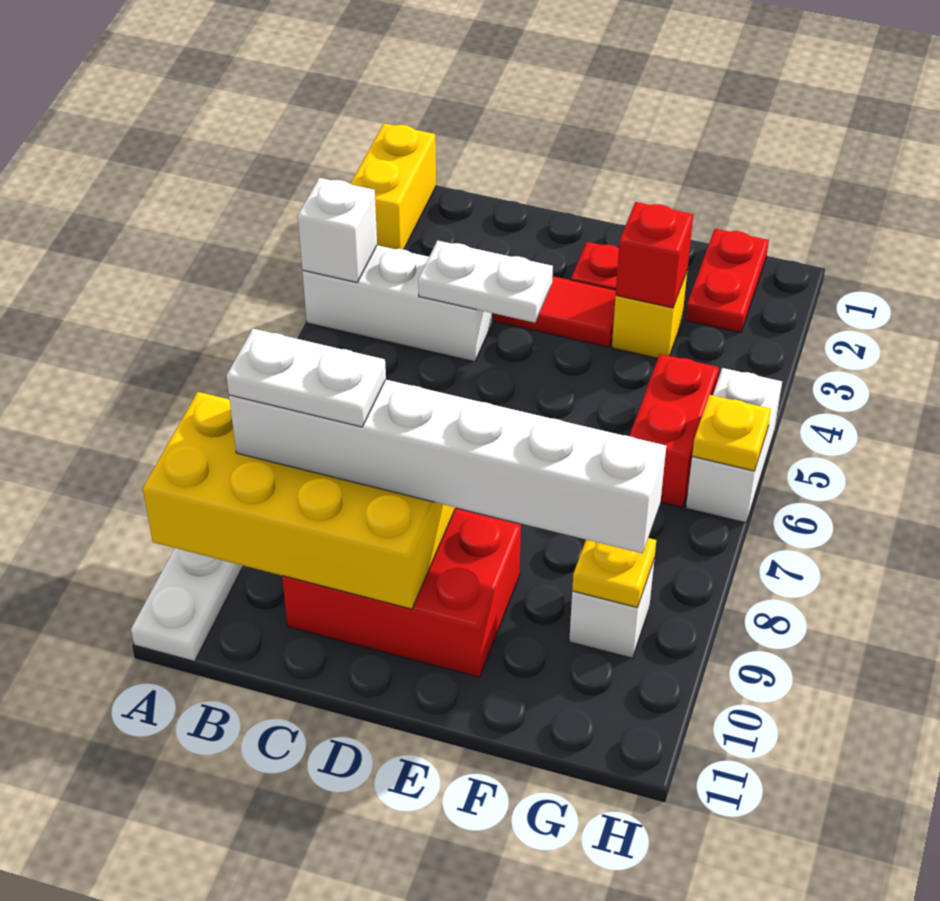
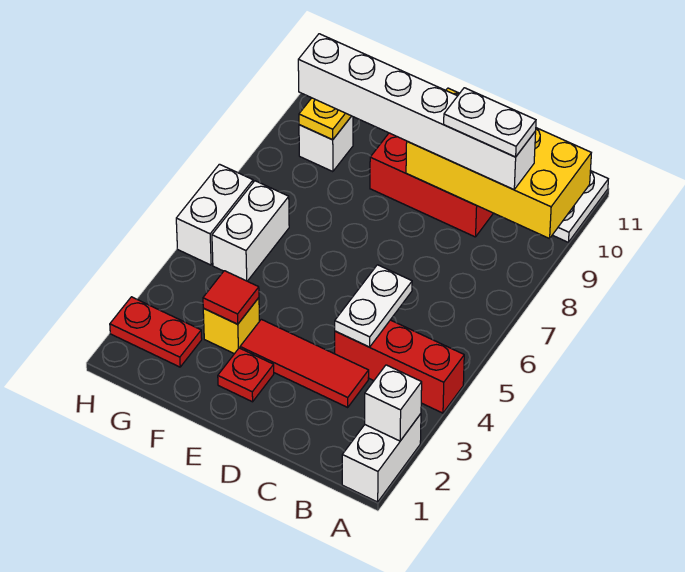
yellow brick A1:A2 level 1 -> white brick A1:A2 level 1
white brick A4:C4 level 1 -> red brick A4:C4 level 1
white brick A4 level 2 -> white brick A2 level 2
white plate C4:D4 level 2 -> white plate C4:C5 level 2
red brick F3 level 2 -> red tile F3 level 2
red plate G1:G2 level 1 -> red plate G2:H2 level 1
red brick G5:G6 level 1 -> white brick G5:G6 level 1
yellow plate H6 level 2 -> none

